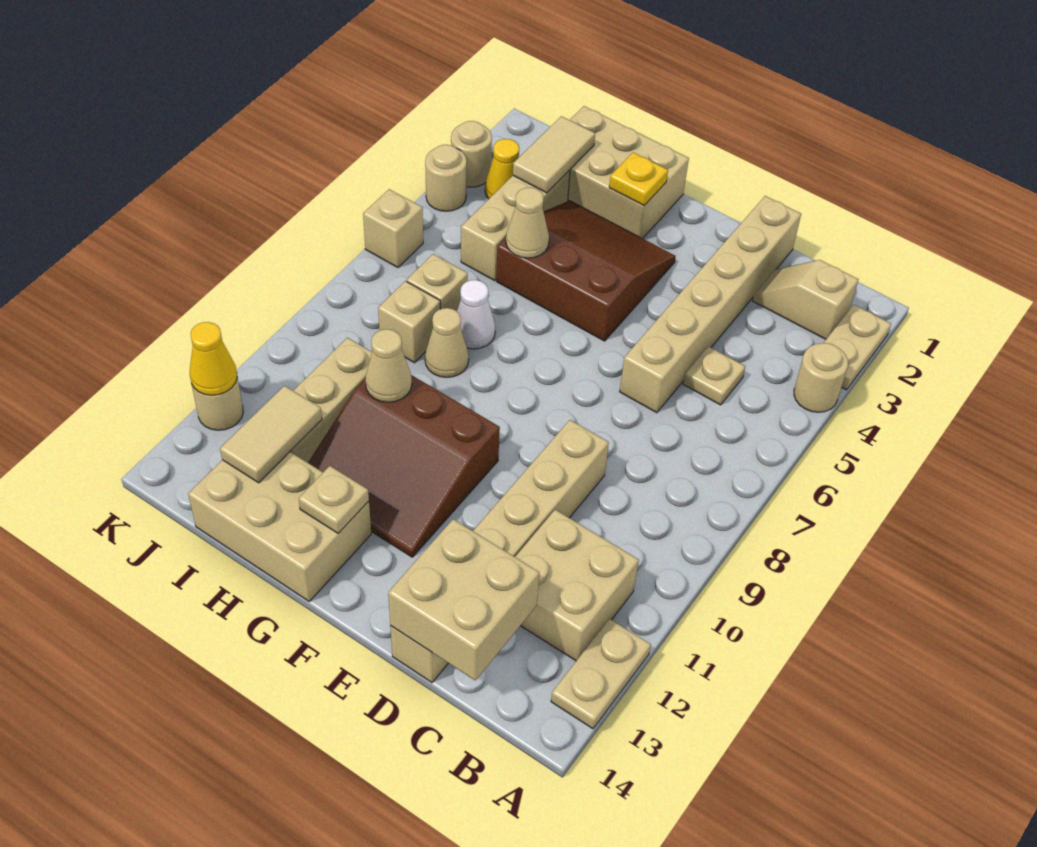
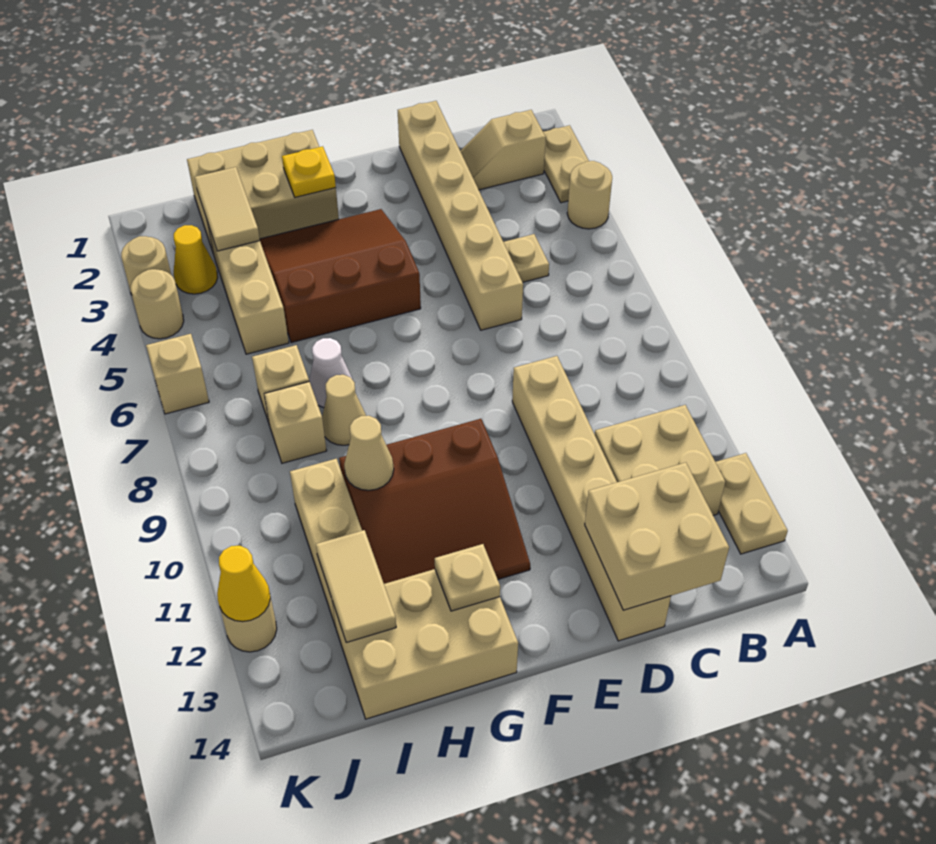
tan cone H5 level 2 -> none

